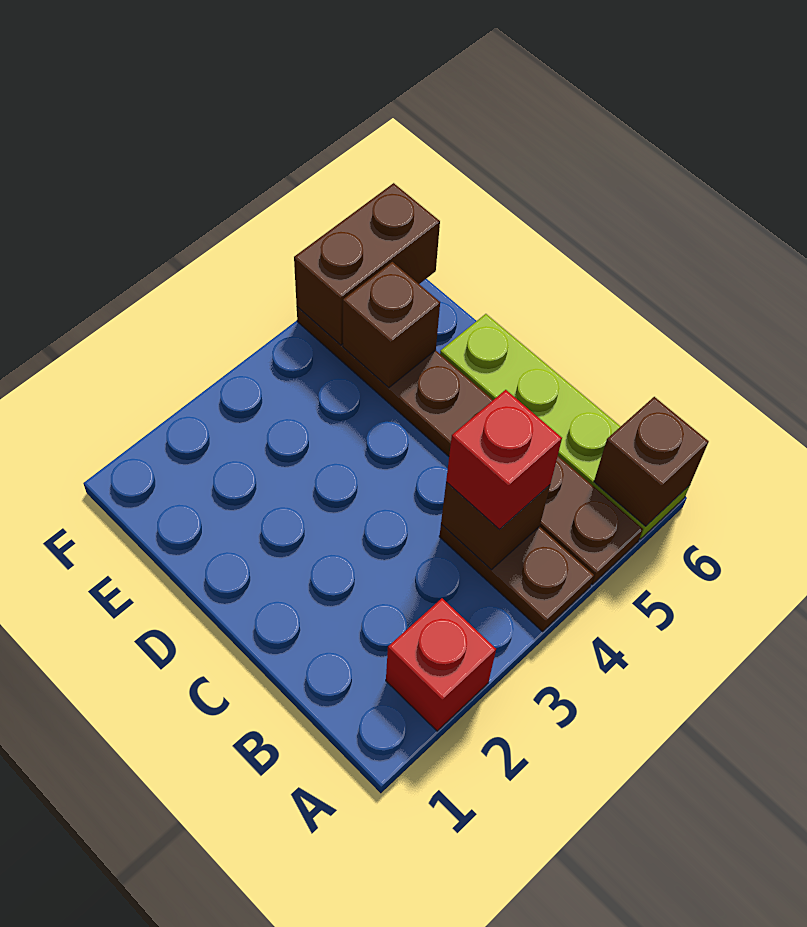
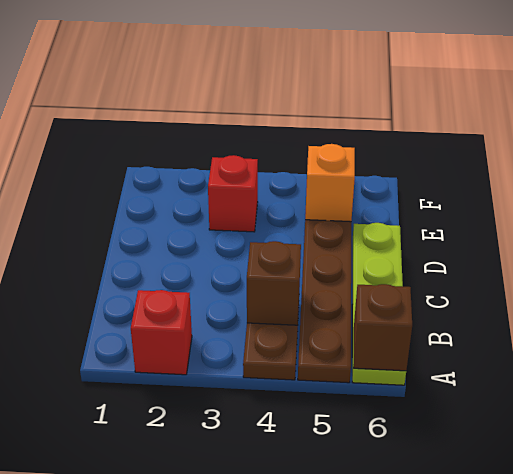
red brick B4 level 3 -> red brick E3 level 1
brown brick E5 level 2 -> orange brick E5 level 2
brown brick F5:F6 level 2 -> none

